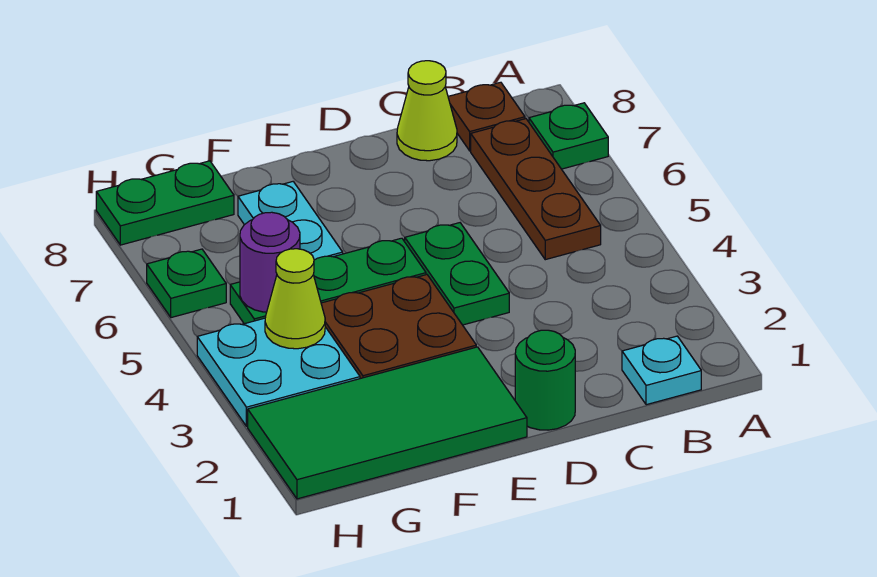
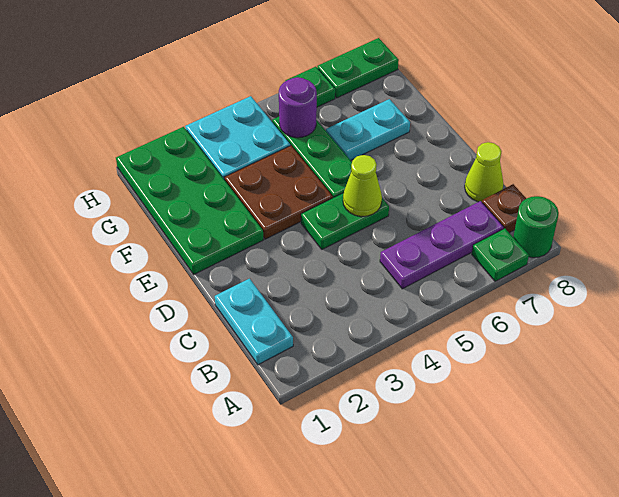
cyan plate B1 level 1 -> cyan plate B1:C1 level 1
brown plate B5:B7 level 1 -> purple plate B5:B7 level 1
green round brick D1 level 1 -> green round brick A8 level 1
green tile E1:H2 level 1 -> green plate E1:H2 level 1
lime cone G4 level 2 -> lime cone D5 level 2
green plate G8:H8 level 1 -> green plate H7:H8 level 1

